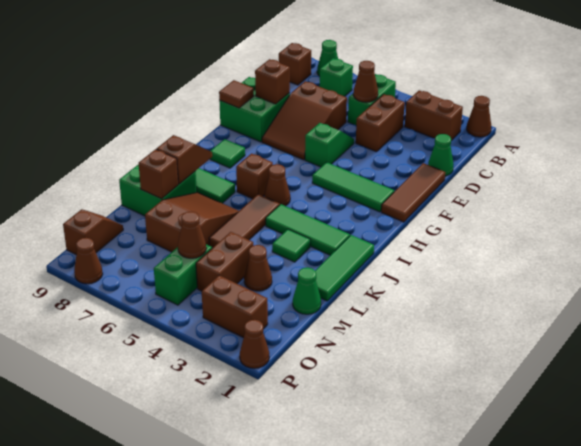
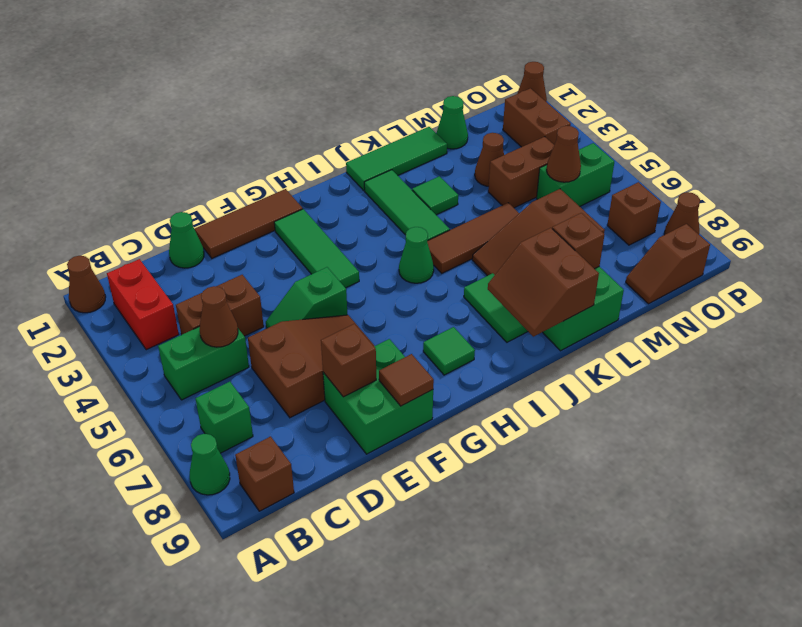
brown brick B2:B3 level 1 -> red brick B2:B3 level 1
brown cone I5 level 1 -> green cone I5 level 1
brown brick I6 level 1 -> brown brick O7 level 1
brown slope J8:K8 level 2 top K -> brown slope J8:K9 level 2 top K

